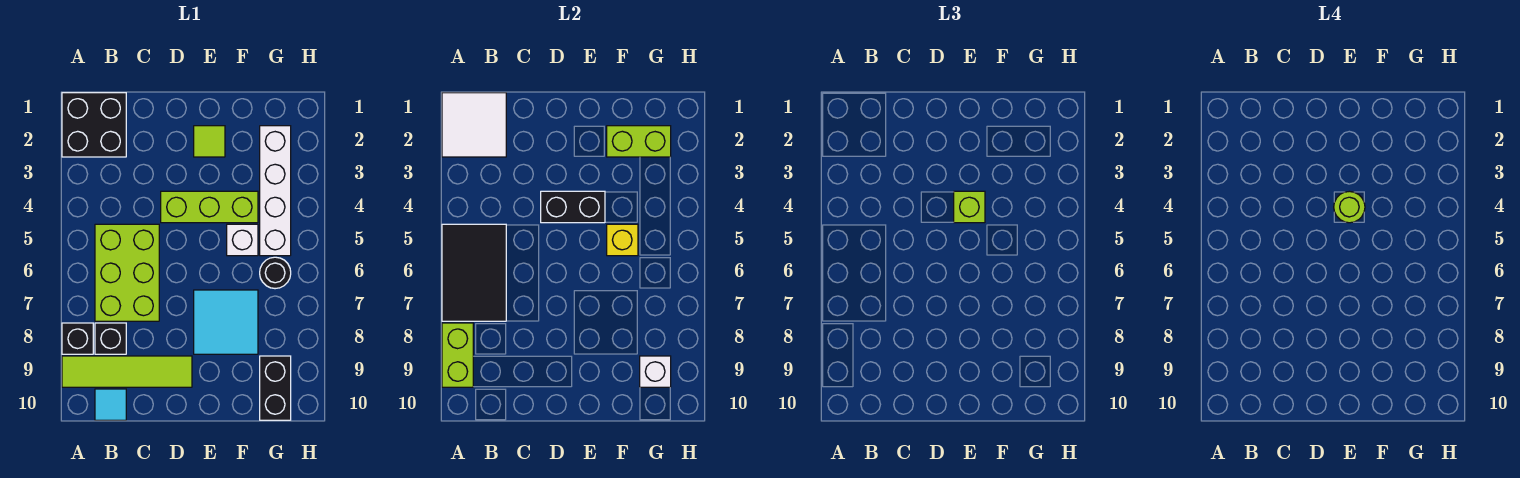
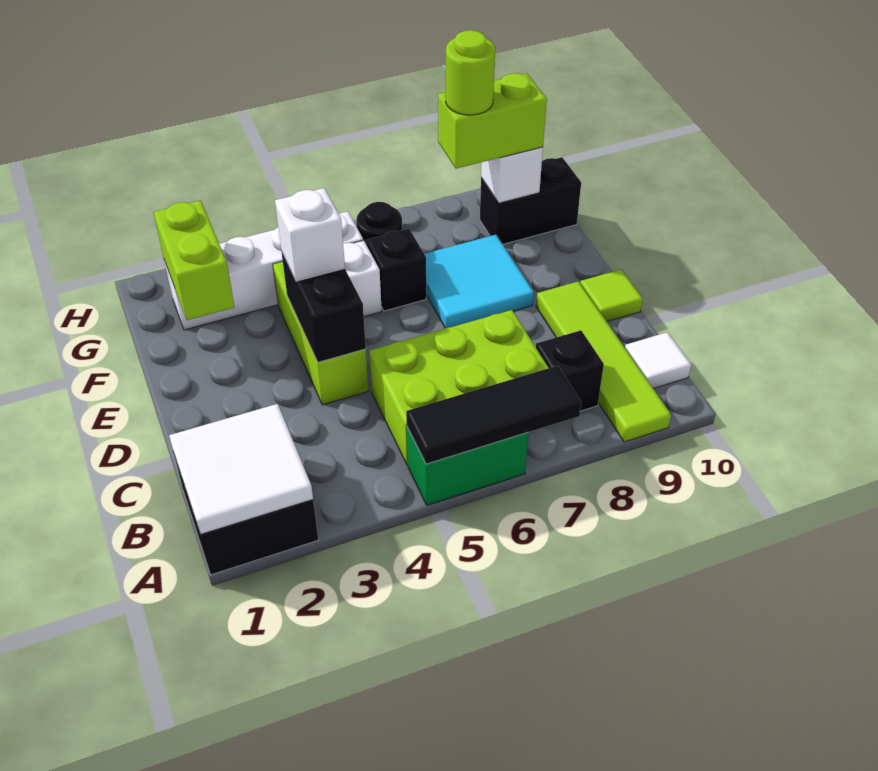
none -> green brick A5:A6 level 1
black tile A5:B7 level 2 -> black tile A5:A7 level 2
black brick A8 level 1 -> black brick F6 level 1
lime brick A8:A9 level 2 -> lime brick G8:G9 level 3
cyan tile B10 level 1 -> white tile B10 level 1
lime tile E2 level 1 -> lime tile D10 level 1
lime brick E4 level 3 -> white brick E4 level 3
lime round brick E4 level 4 -> lime round brick G8 level 4
yellow brick F5 level 2 -> none

